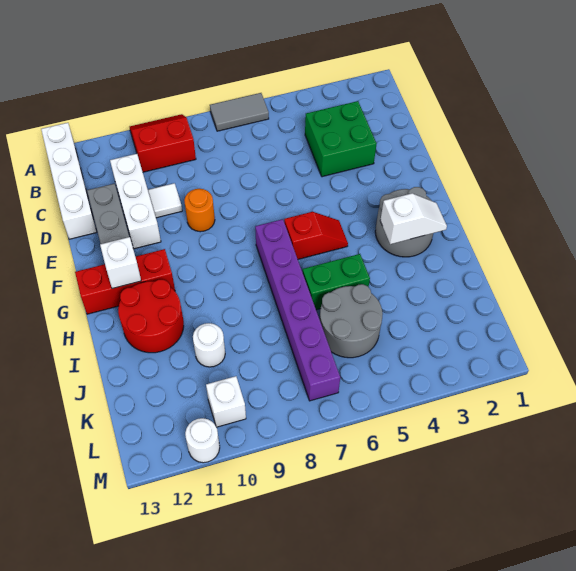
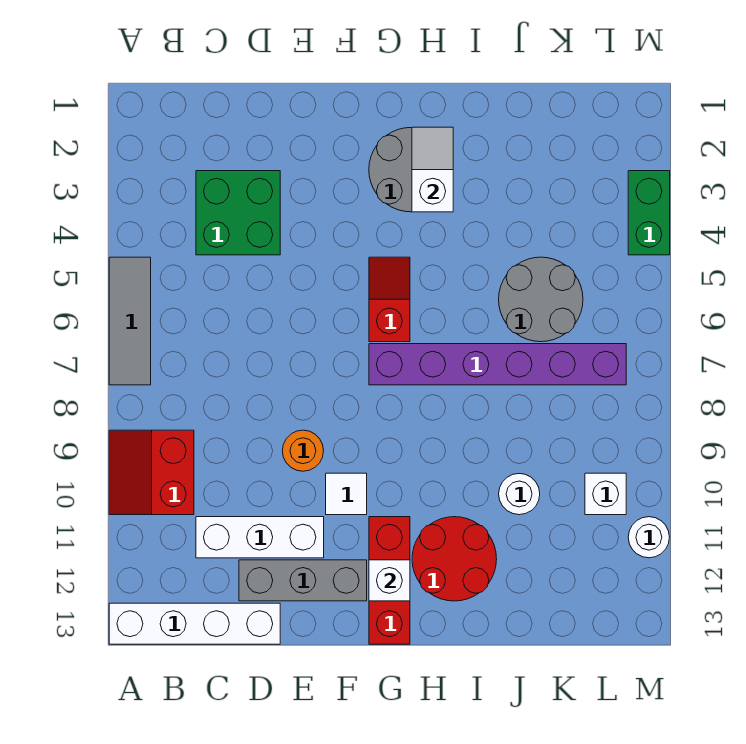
grey tile A6:A7 level 1 -> grey tile A5:A7 level 1
white tile D10 level 1 -> white tile F10 level 1
green brick I5:I6 level 1 -> green brick M3:M4 level 1

